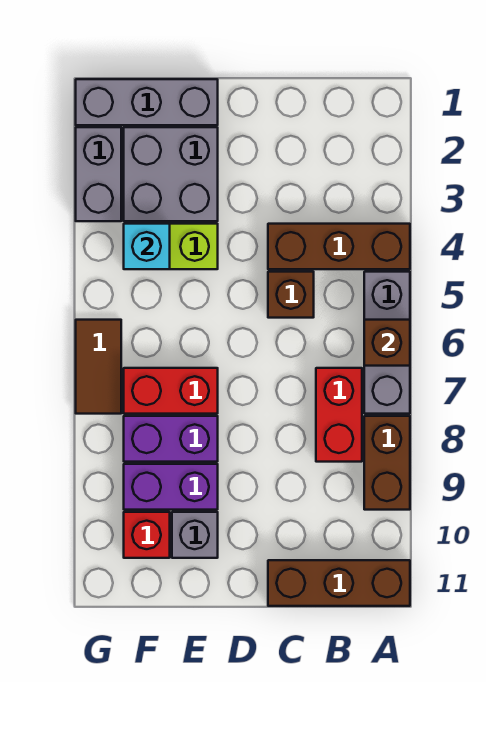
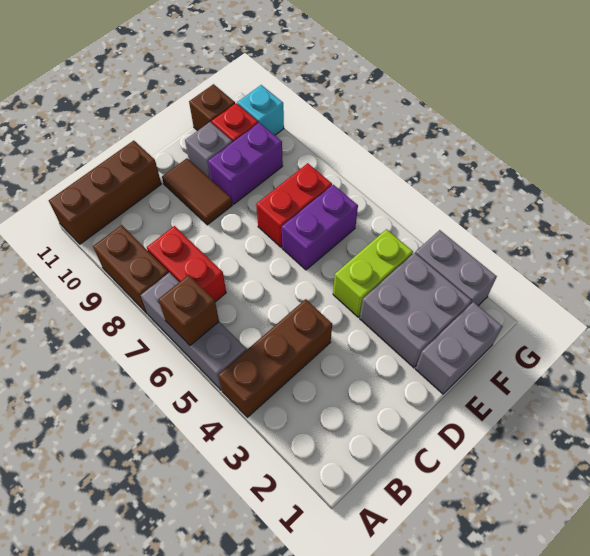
brown brick C5 level 1 -> brown brick F11 level 1
grey brick E1:G1 level 1 -> grey brick E1:F1 level 1
purple brick E8:F8 level 1 -> purple brick E6:F6 level 1
cyan brick F4 level 2 -> cyan brick G10 level 1
brown tile G6:G7 level 1 -> brown tile D9:D10 level 1

